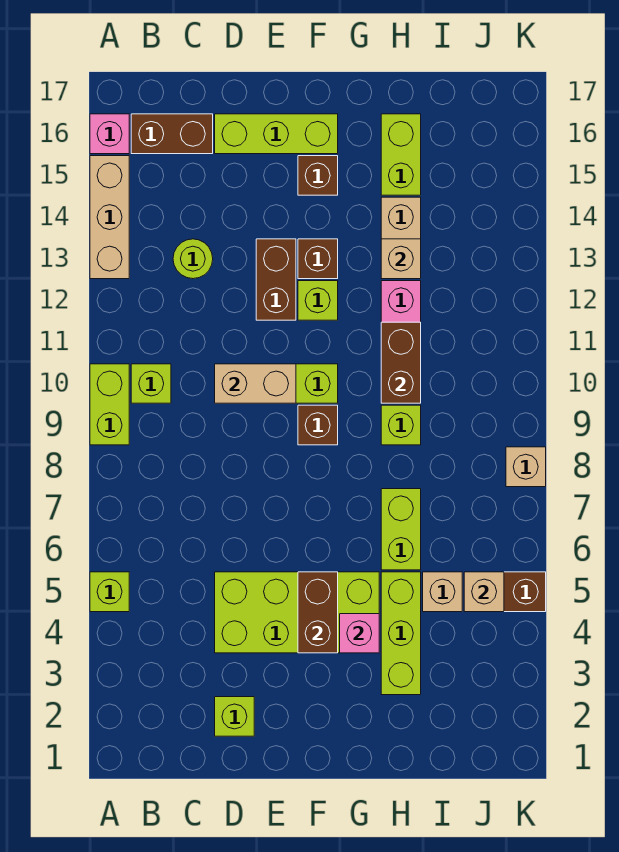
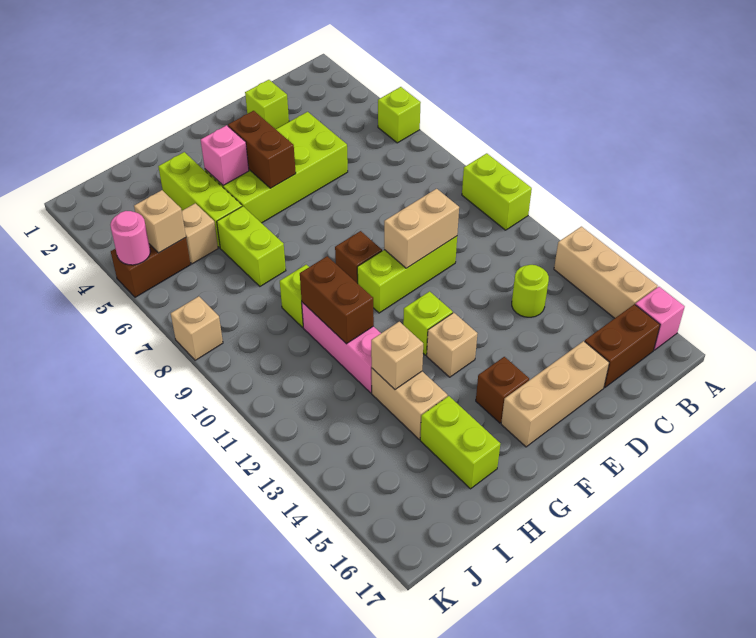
lime brick B10 level 1 -> none
lime brick D16:F16 level 1 -> tan brick D16:F16 level 1
brown brick E12:E13 level 1 -> none
brown brick F13 level 1 -> tan brick F13 level 1
none -> pink round brick K5 level 2

